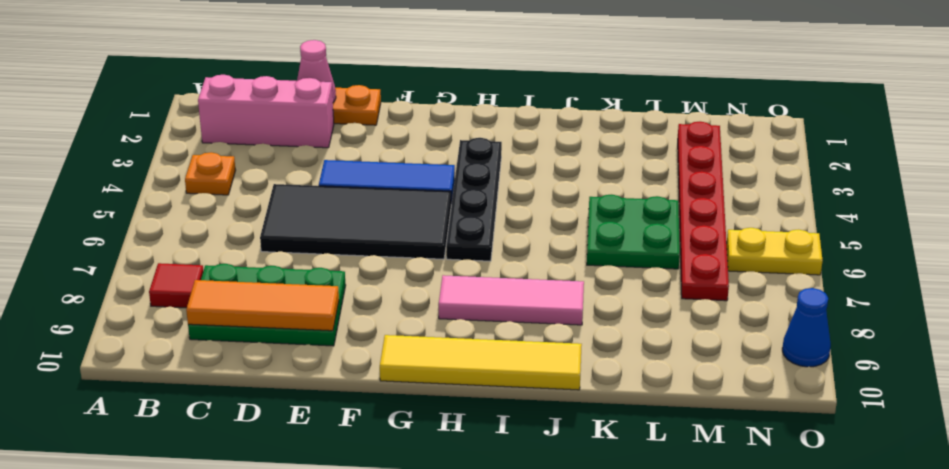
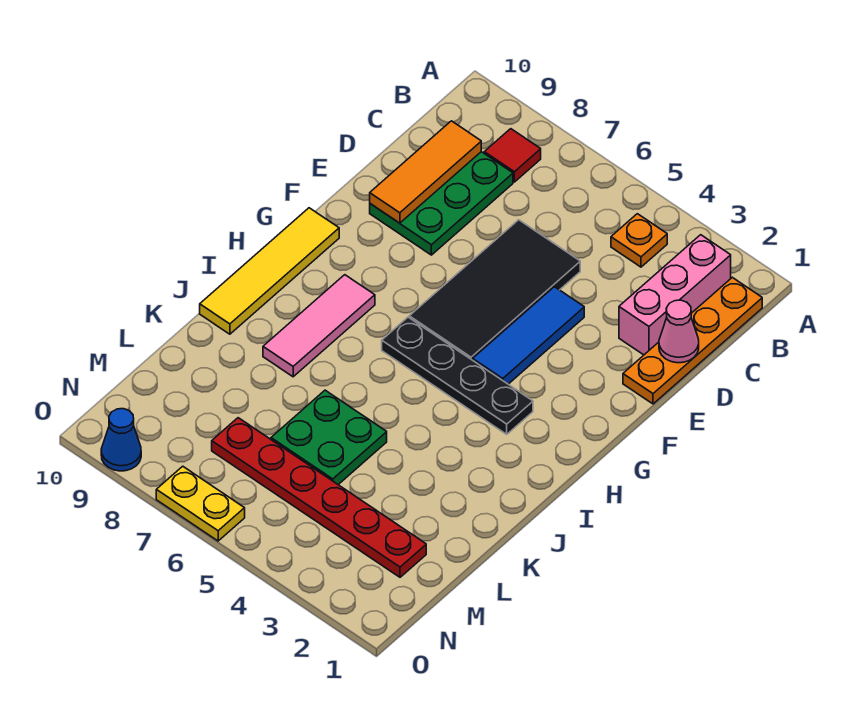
yellow plate N6:O6 level 1 -> yellow plate O6:O7 level 1

